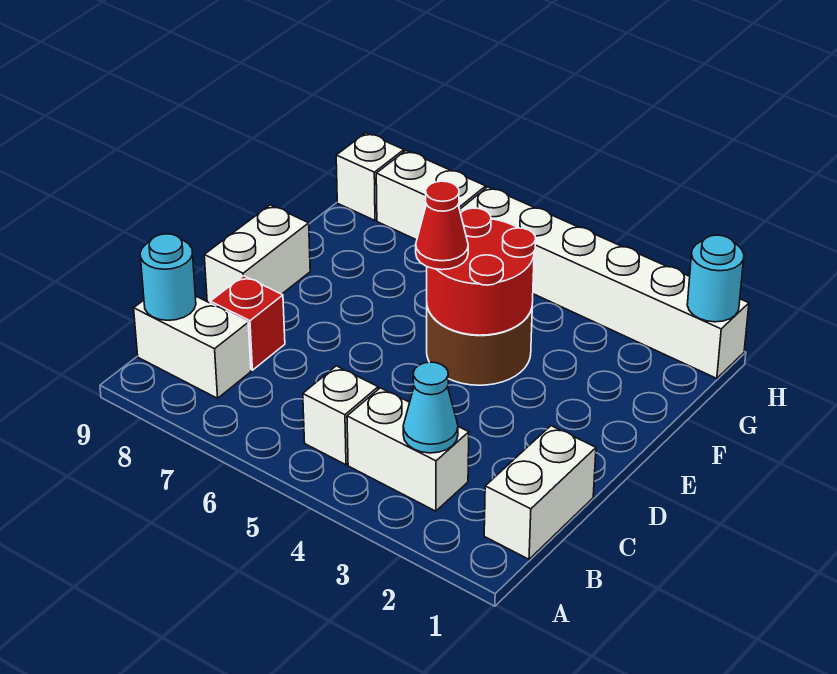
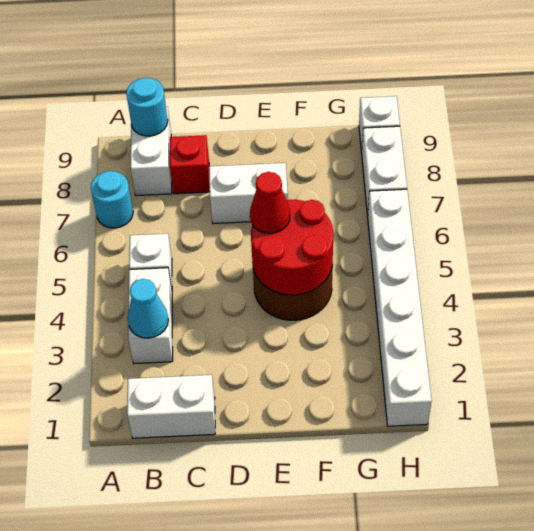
white brick D9:E9 level 1 -> white brick D7:E7 level 1
cyan round brick H1 level 2 -> cyan round brick A7 level 1

